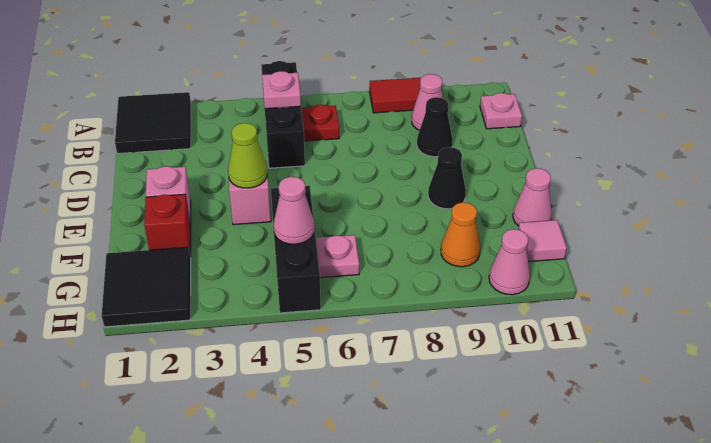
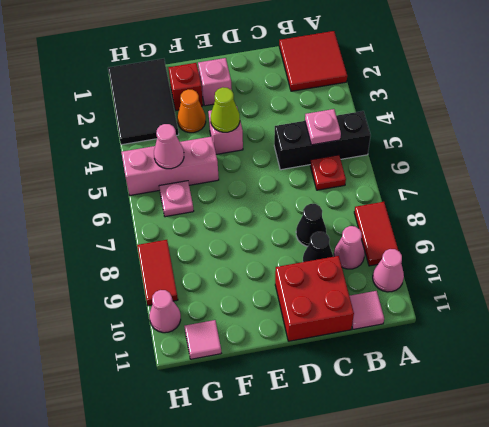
black tile A1:B2 level 1 -> red tile A1:B2 level 1
pink plate B11 level 1 -> pink tile B11 level 1
none -> red brick C10:D11 level 1
black cone E9 level 1 -> black cone C8 level 1
black brick F5:H5 level 1 -> pink brick F5:H5 level 1
pink cone F11 level 1 -> pink cone A10 level 1
black tile G1:H2 level 1 -> black tile G1:H3 level 1
orange cone G9 level 1 -> orange cone F3 level 1
none -> red tile H8:H9 level 1

